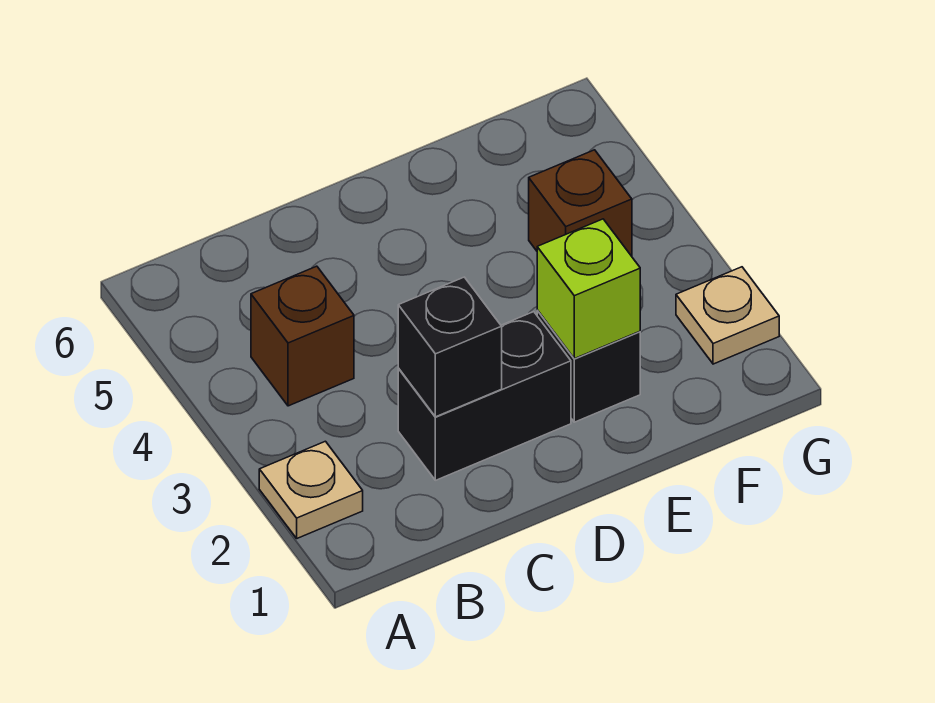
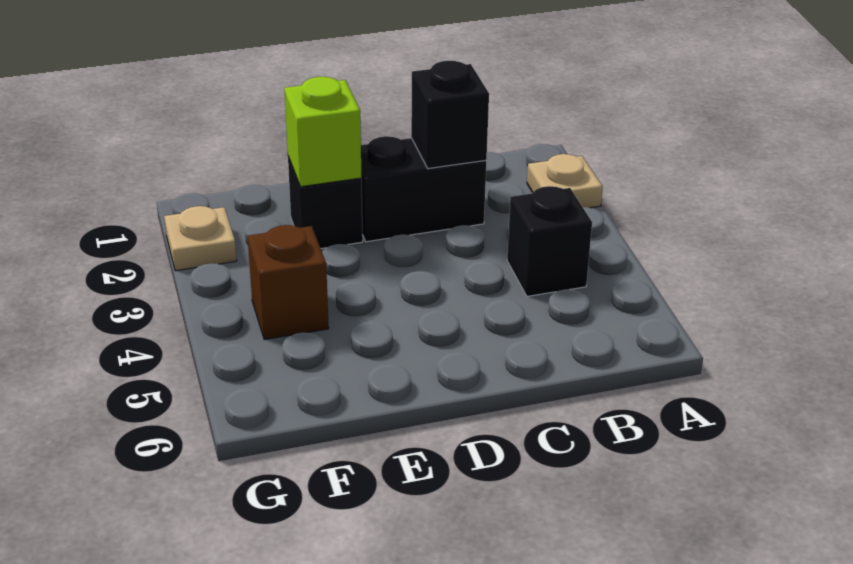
brown brick B4 level 1 -> black brick B4 level 1

